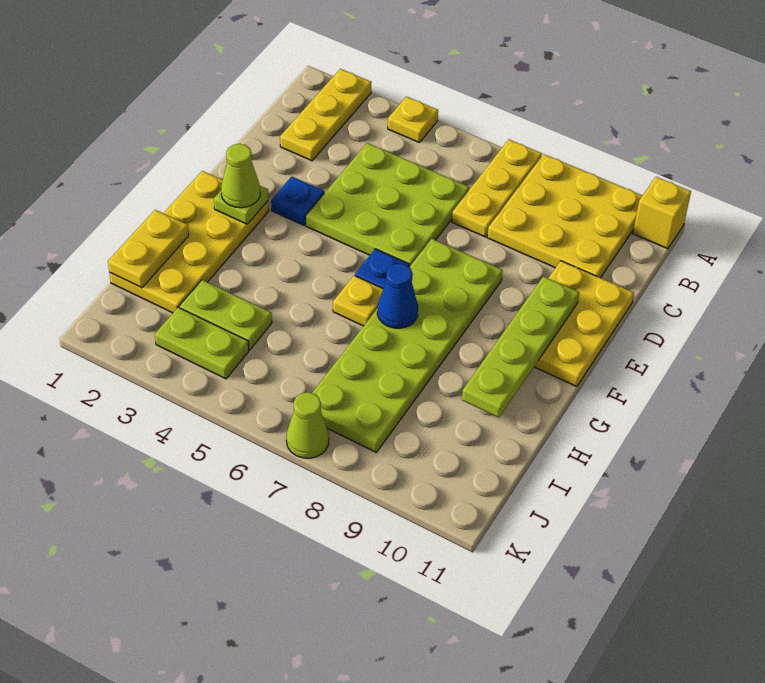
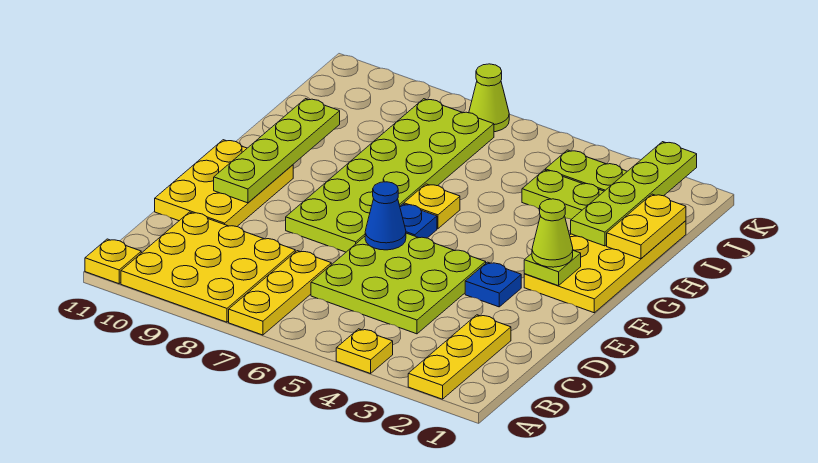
yellow brick A11 level 1 -> yellow plate A11 level 1
blue cone G7 level 2 -> blue cone E6 level 2
none -> lime plate H2:K2 level 2

